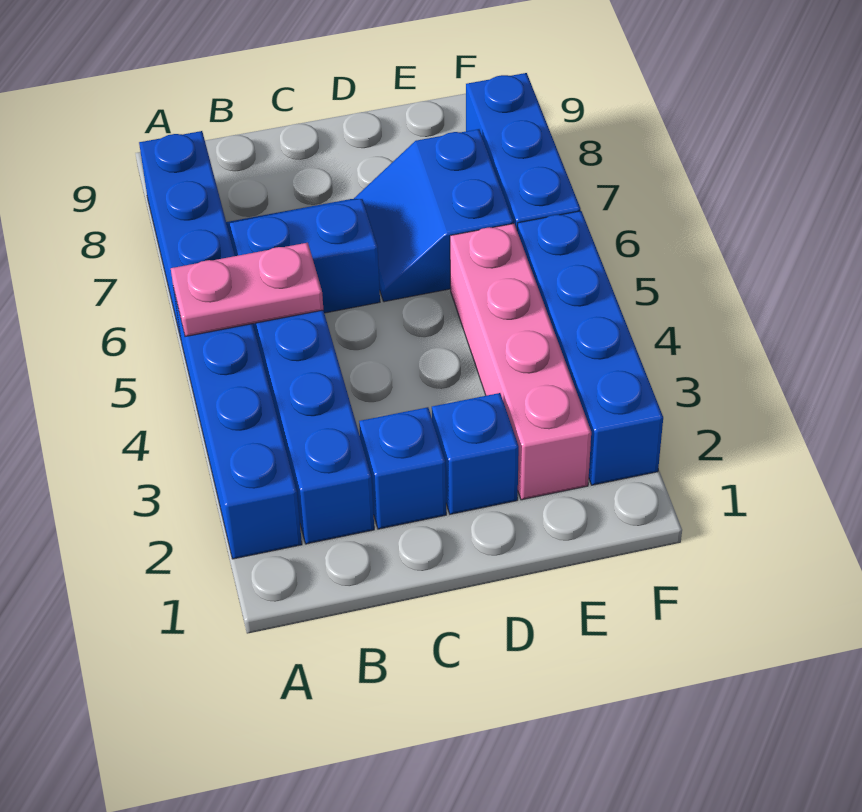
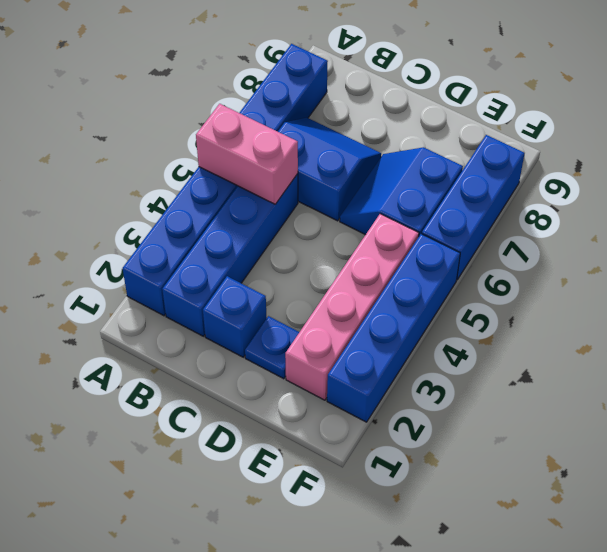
pink plate A5:B5 level 2 -> pink brick A5:B5 level 2
blue brick D2 level 1 -> blue plate D2 level 1

